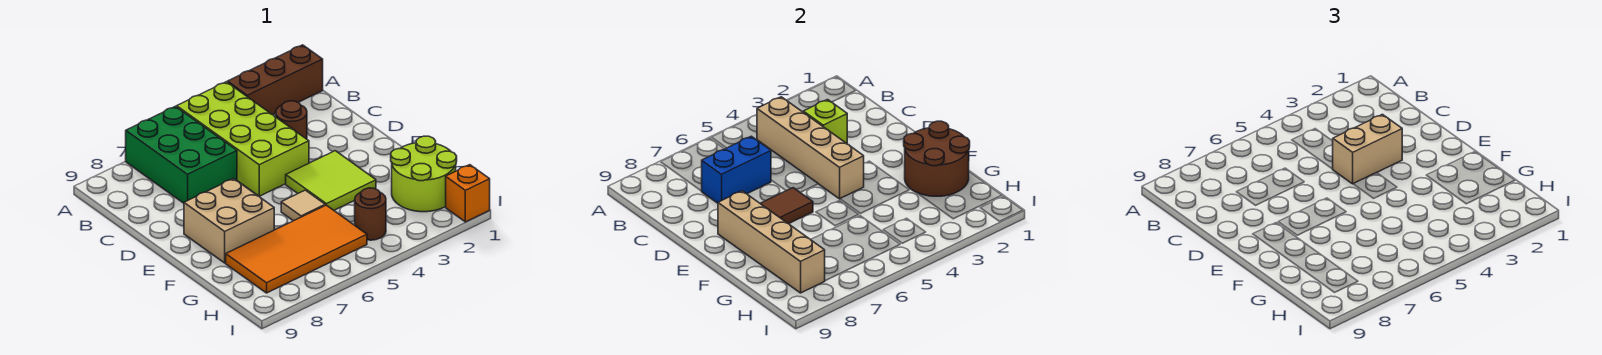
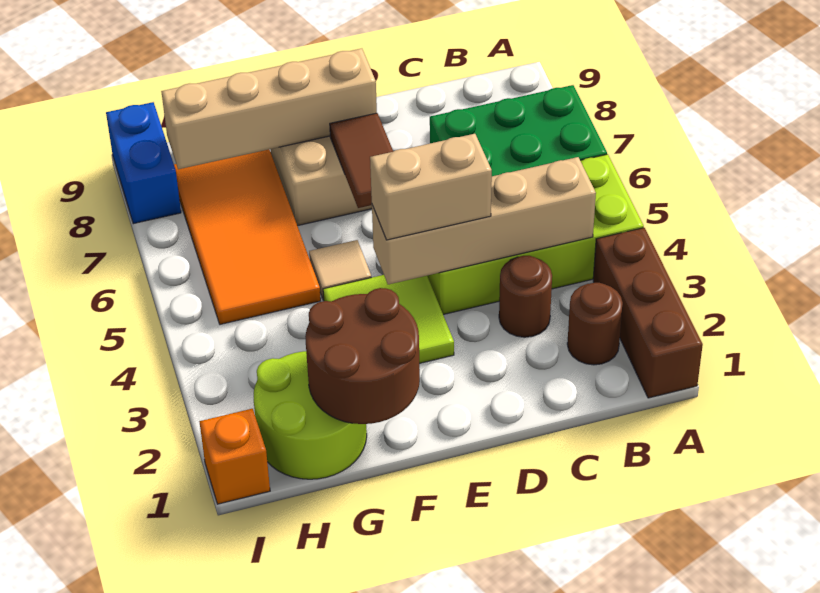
lime brick C3 level 2 -> none
blue brick C6:C7 level 2 -> blue brick I8:I9 level 1
tan brick D3:D4 level 3 -> tan brick D4:E4 level 3
brown round brick H4 level 1 -> brown round brick B2 level 1

